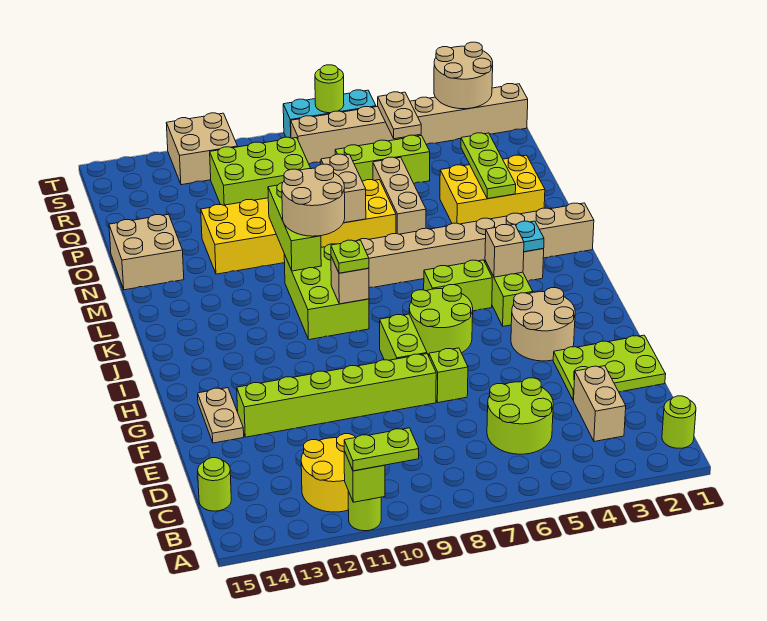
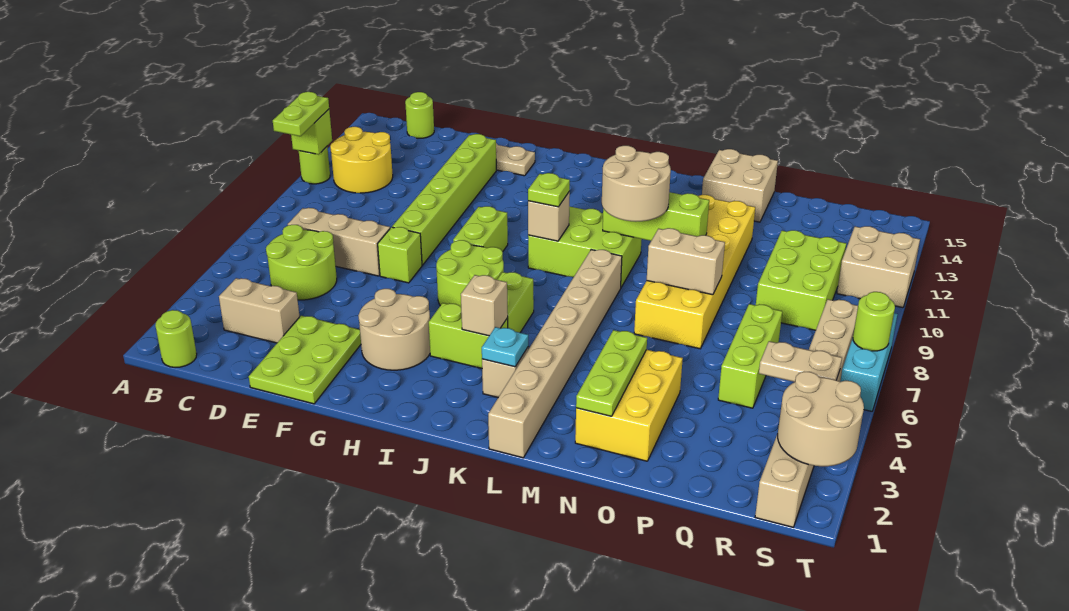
lime brick G8:H8 level 1 -> lime brick H8:H9 level 1
lime plate N3:P3 level 2 -> lime plate N2:N4 level 2
tan brick N6:P6 level 1 -> tan brick C7:E7 level 1

